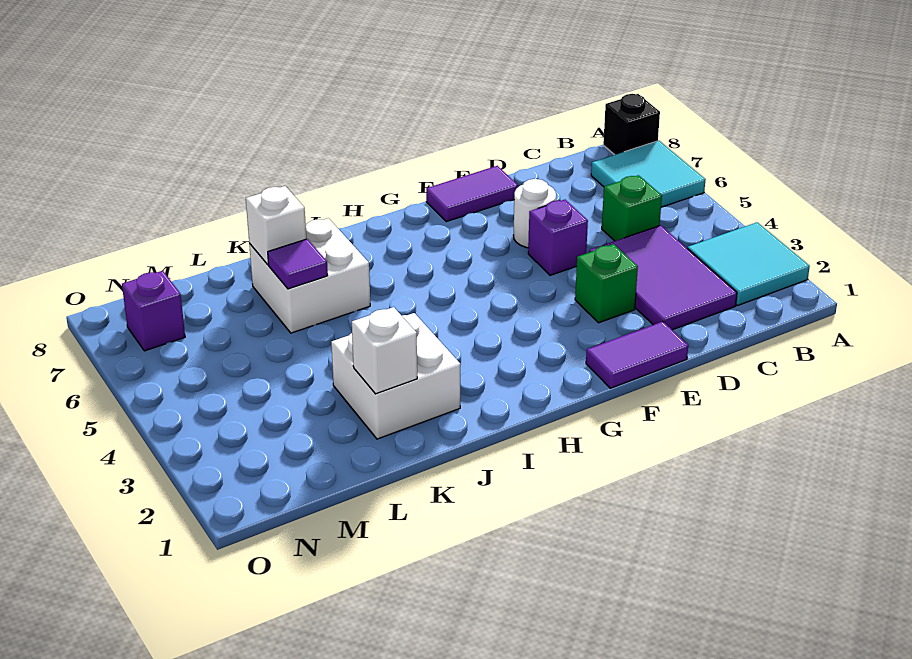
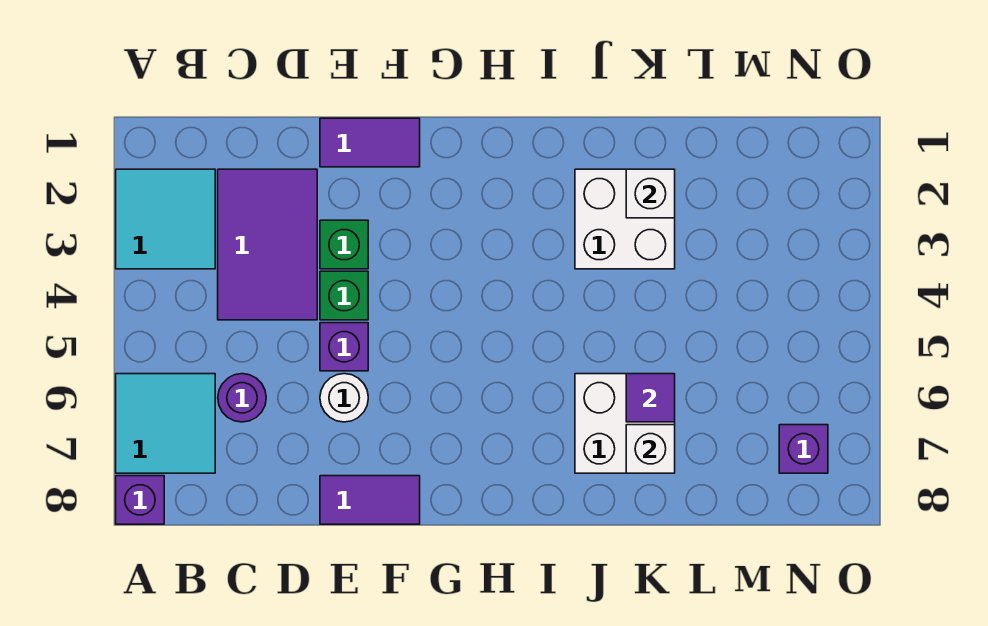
black brick A8 level 1 -> purple brick A8 level 1
green brick C5 level 1 -> green brick E4 level 1
none -> purple round brick C6 level 1

